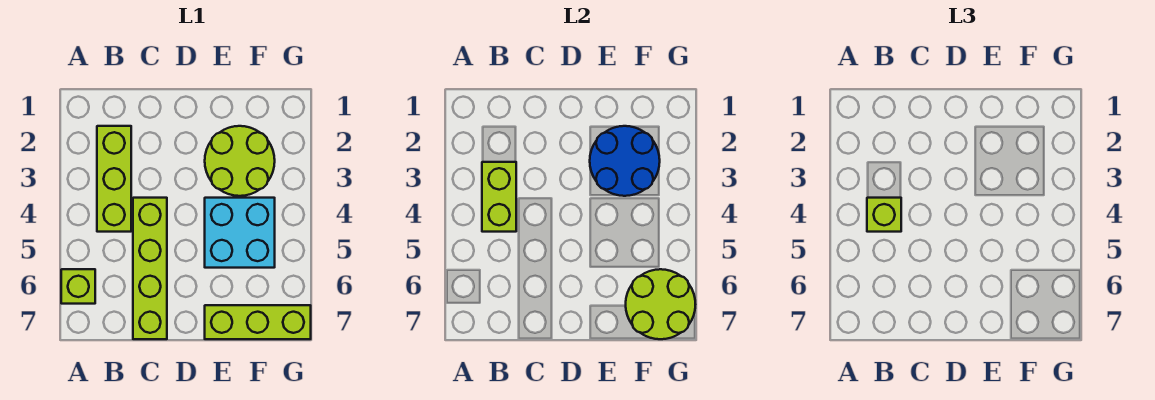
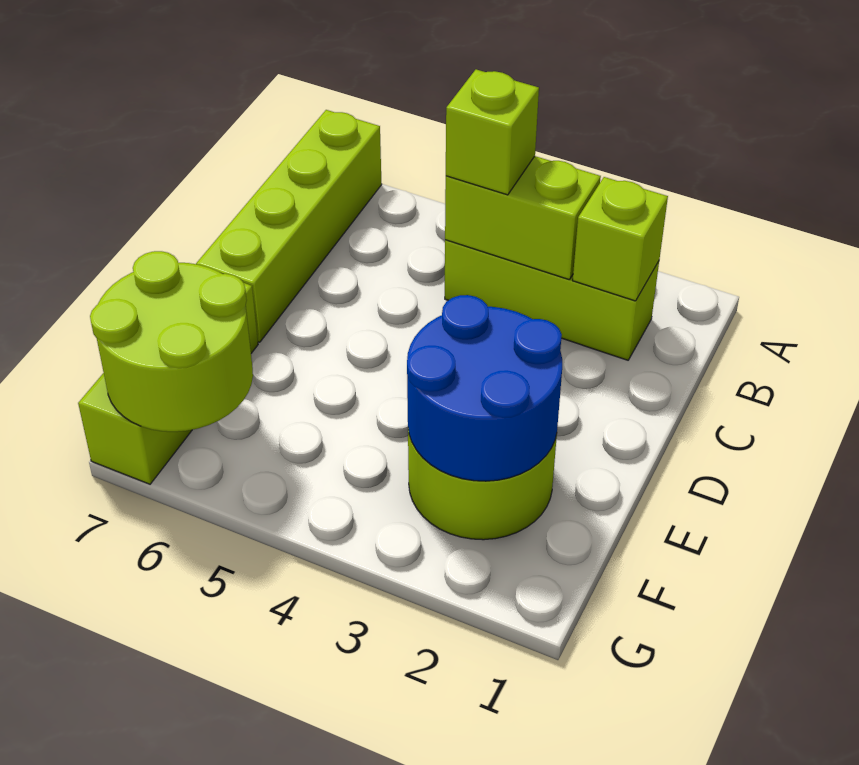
lime brick A6 level 1 -> lime brick B2 level 2
lime brick C4:C7 level 1 -> lime brick A7:D7 level 1
cyan brick E4:F5 level 1 -> none

